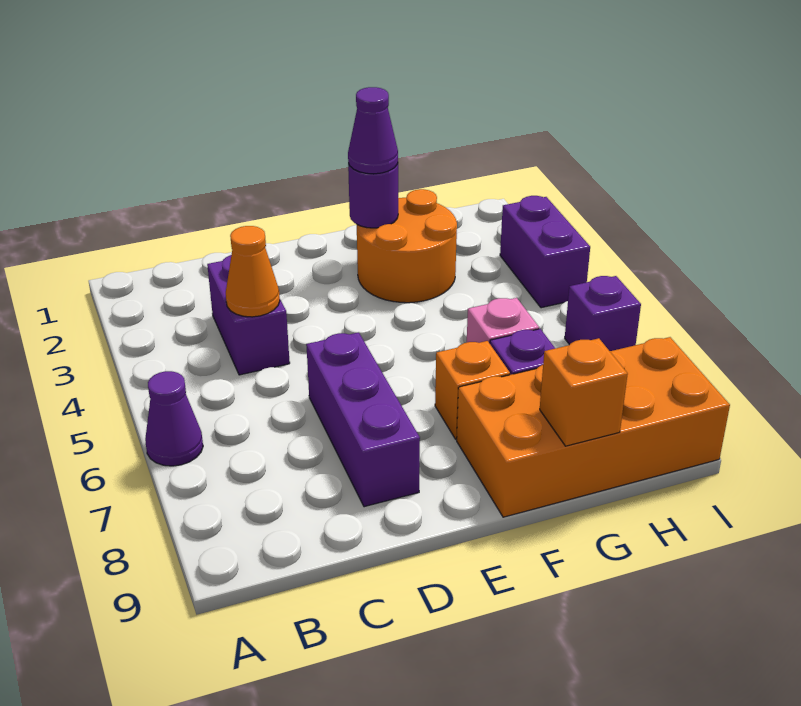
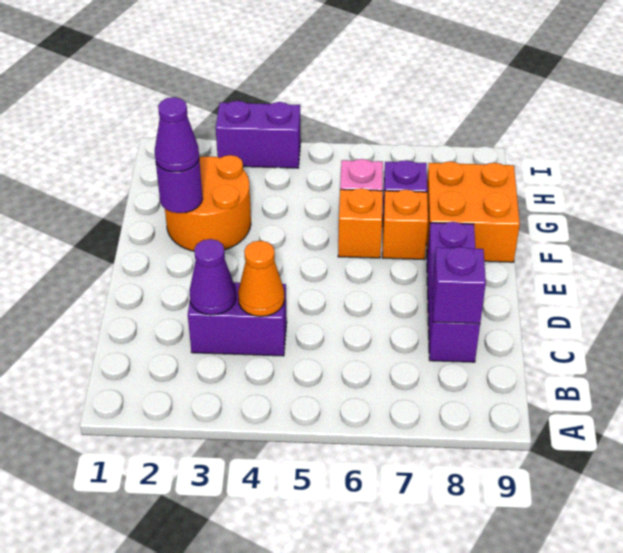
purple cone A6 level 1 -> purple cone C3 level 2
purple brick D6:D8 level 1 -> purple brick C8:E8 level 1
orange brick F8:I9 level 1 -> orange brick F8:G9 level 1
orange brick G9 level 2 -> orange brick F6 level 1
purple brick I6 level 1 -> purple brick C8 level 2

